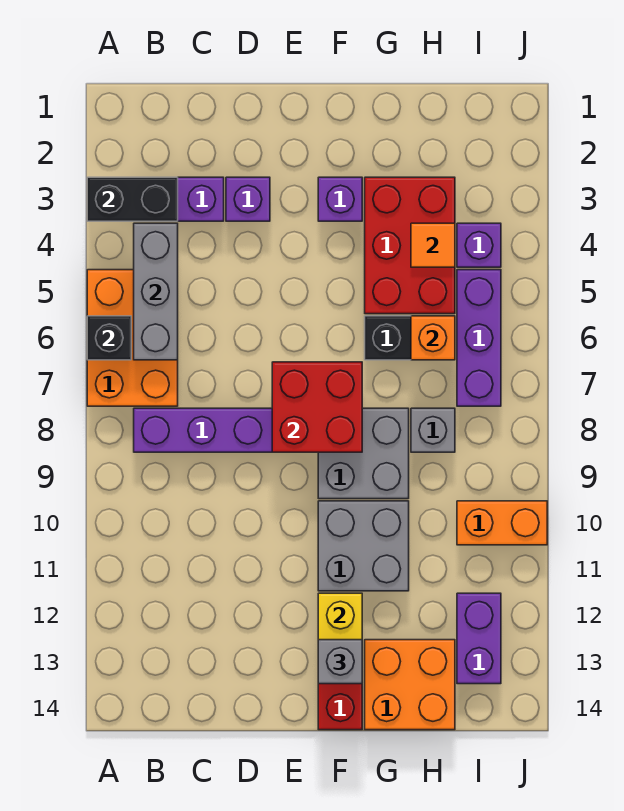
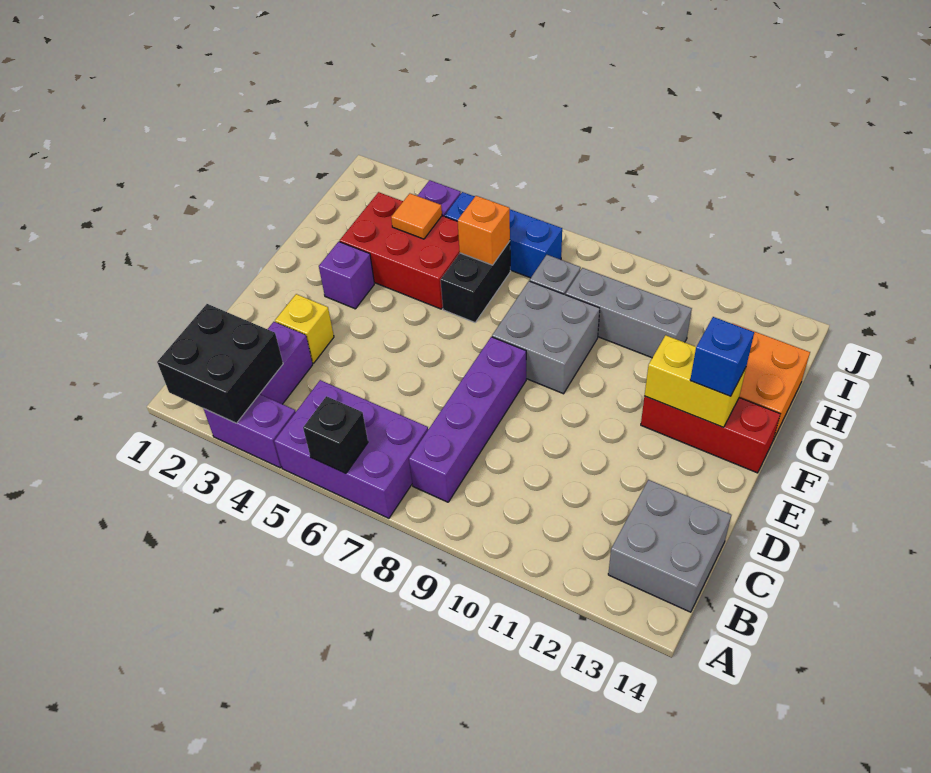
black brick A3:B3 level 2 -> black brick A2:B3 level 2
orange brick A5:B7 level 1 -> purple brick A5:B7 level 1
grey brick B4:B6 level 2 -> grey brick H9:H11 level 1
purple brick D3 level 1 -> yellow brick D3 level 1
red brick E7:F8 level 2 -> none
grey brick F10:G11 level 1 -> grey brick B13:C14 level 1
grey brick F13 level 3 -> blue brick F13 level 3
purple brick I5:I7 level 1 -> blue brick I5:I7 level 1
orange brick I10:J10 level 1 -> none
purple brick I12:I13 level 1 -> purple brick A3:A4 level 1

